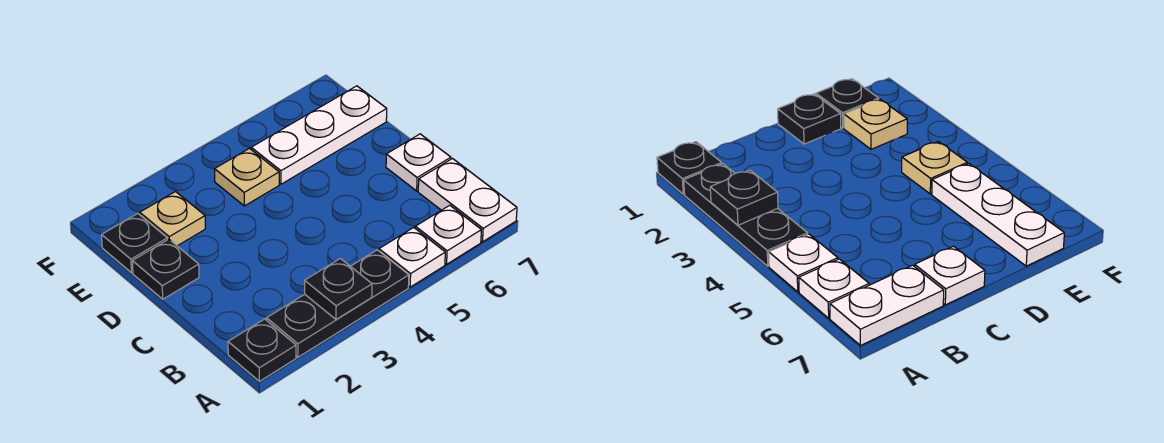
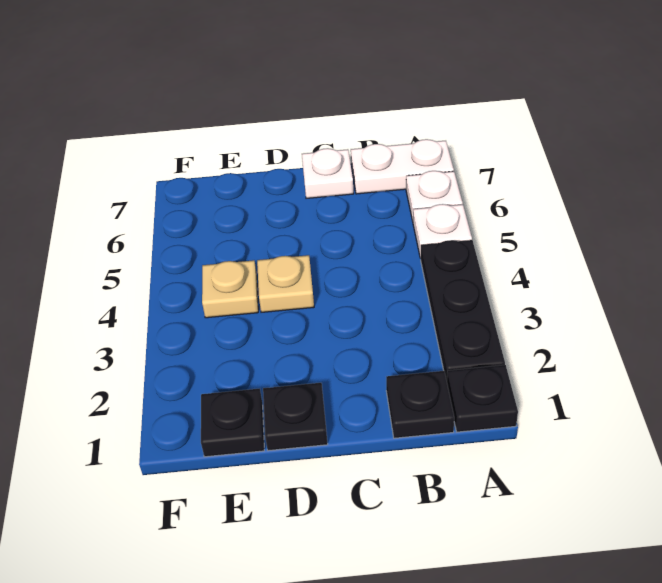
black plate A3 level 2 -> black plate B1 level 1
tan plate E2 level 1 -> tan plate D4 level 1
white plate E5:E7 level 1 -> none

